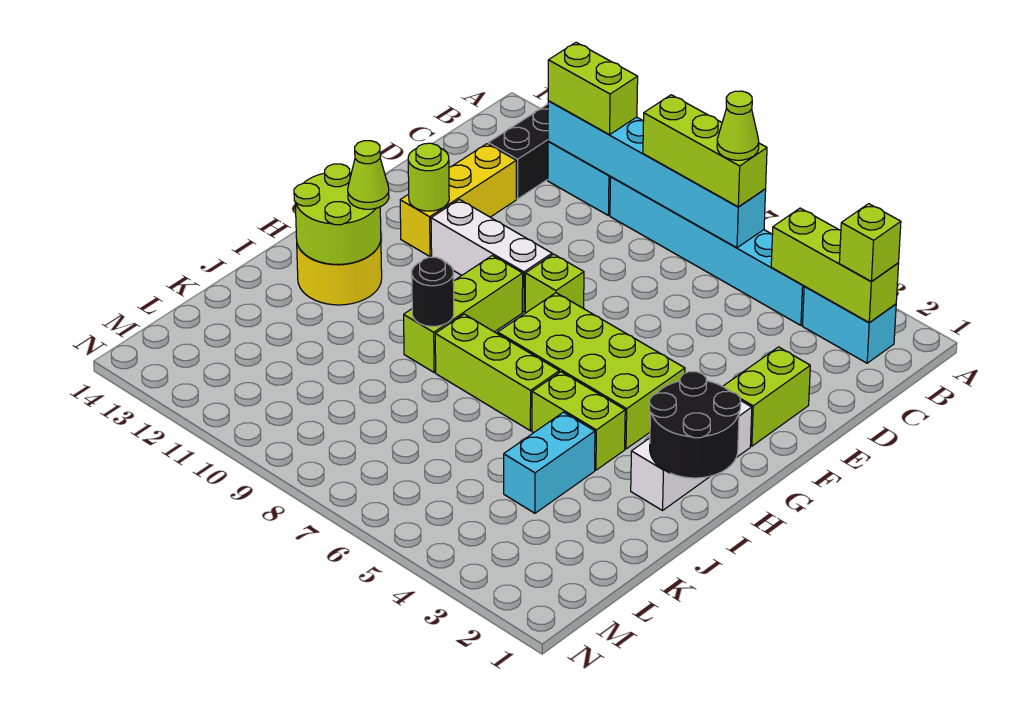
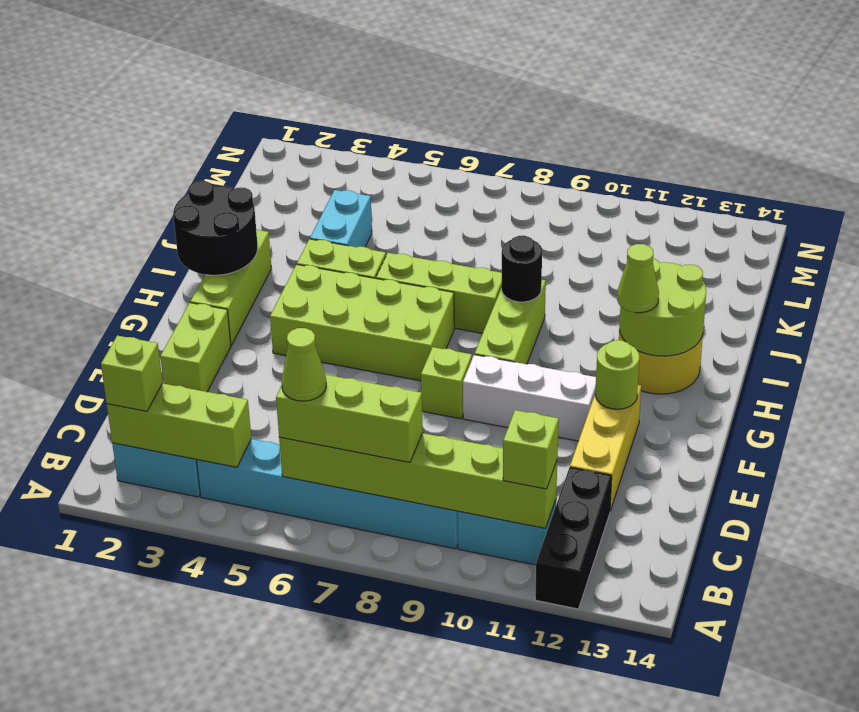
cyan brick B6:B11 level 2 -> lime brick B6:B11 level 2
lime brick B10:B11 level 3 -> lime brick B11 level 3
white brick G2:I2 level 1 -> lime brick G2:I2 level 1

